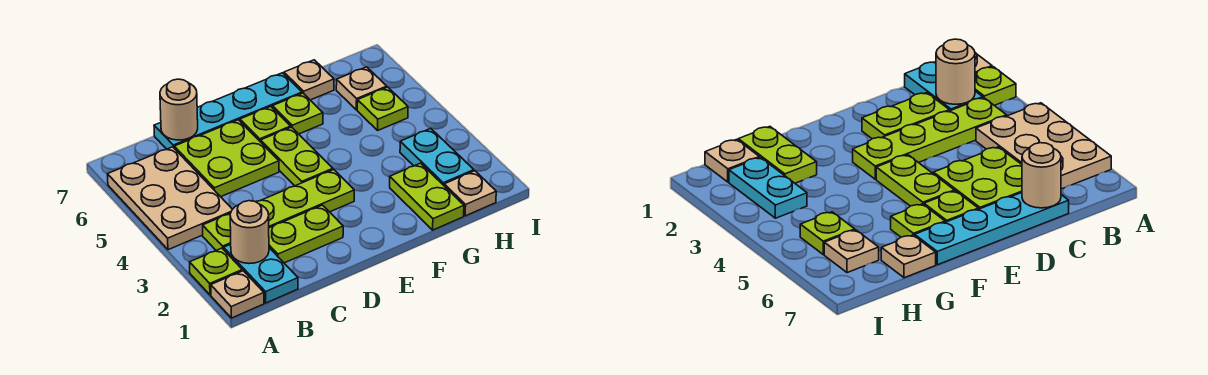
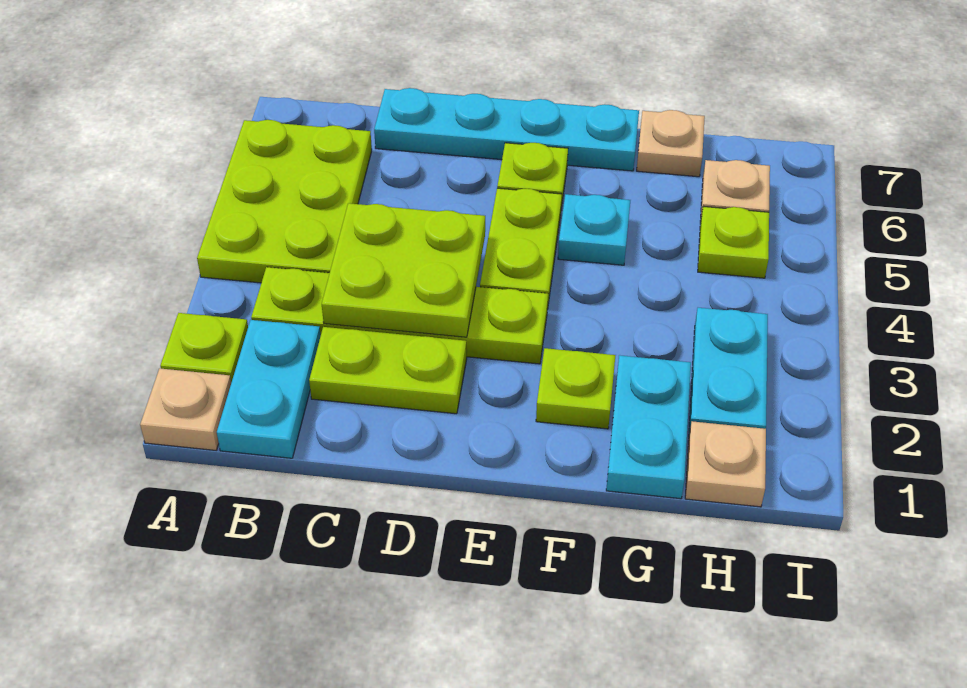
tan plate A4:B6 level 1 -> lime plate A4:B6 level 1
tan round brick B2 level 2 -> none
lime plate C5:D6 level 1 -> lime plate C3:D4 level 2
tan round brick C7 level 2 -> none
none -> cyan plate F5 level 1
lime plate F6 level 1 -> lime plate F2 level 1
lime plate G1:G2 level 1 -> cyan plate G1:G2 level 1

